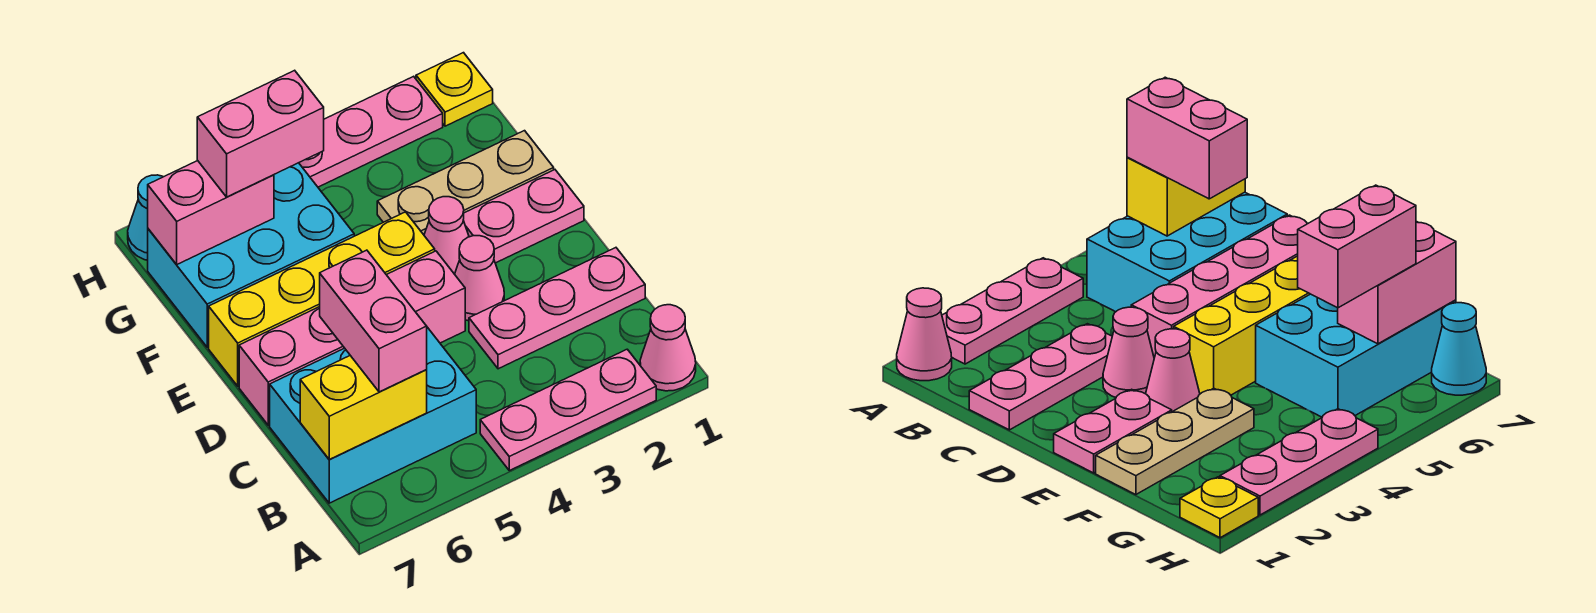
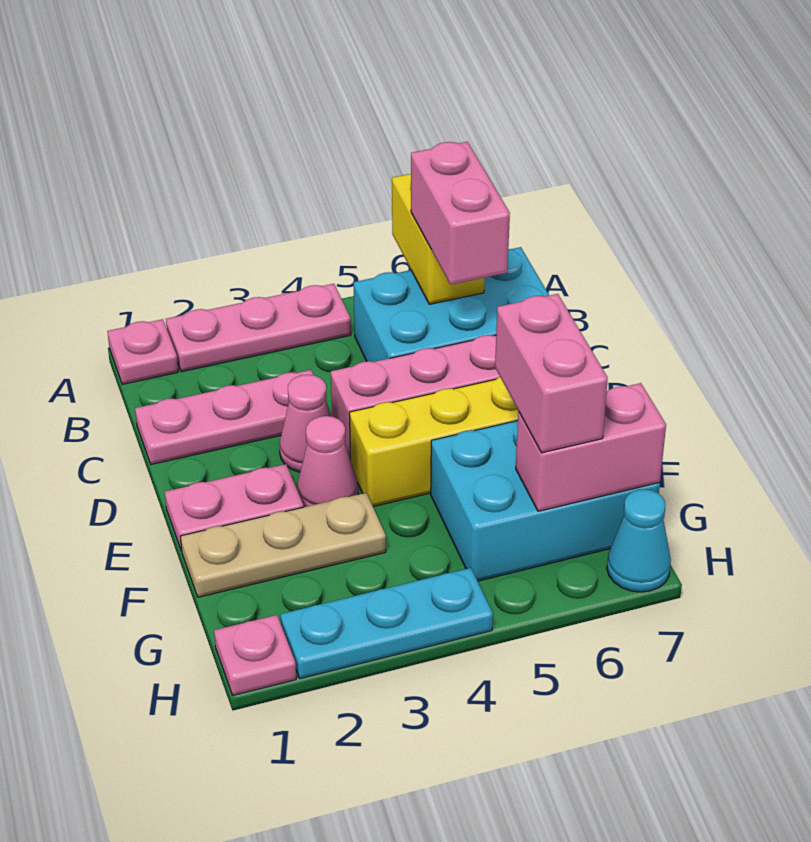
pink cone A1 level 1 -> pink plate A1 level 1
yellow brick B6:B7 level 2 -> yellow brick A6:B6 level 2
pink brick G5:G6 level 3 -> pink brick F6:G6 level 3
yellow plate H1 level 1 -> pink plate H1 level 1
pink plate H2:H4 level 1 -> cyan plate H2:H4 level 1

